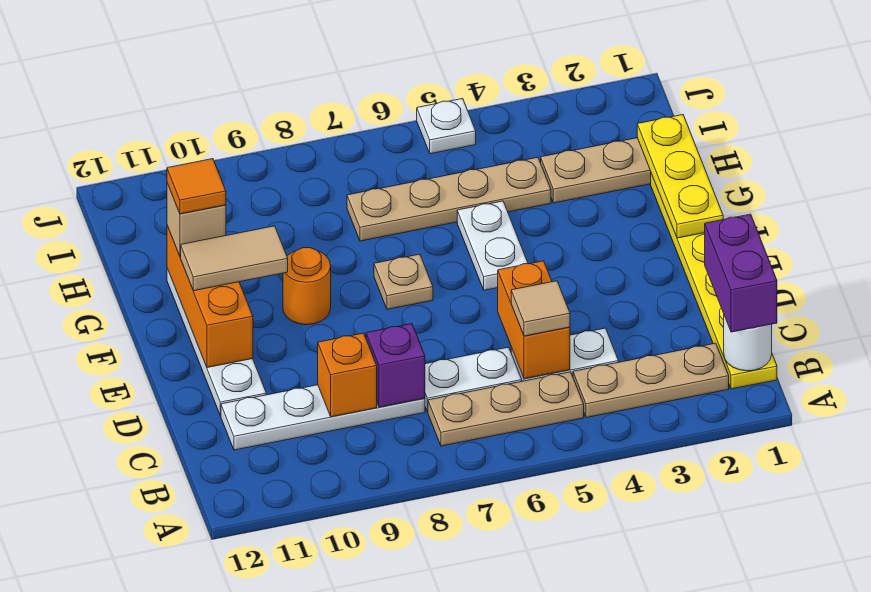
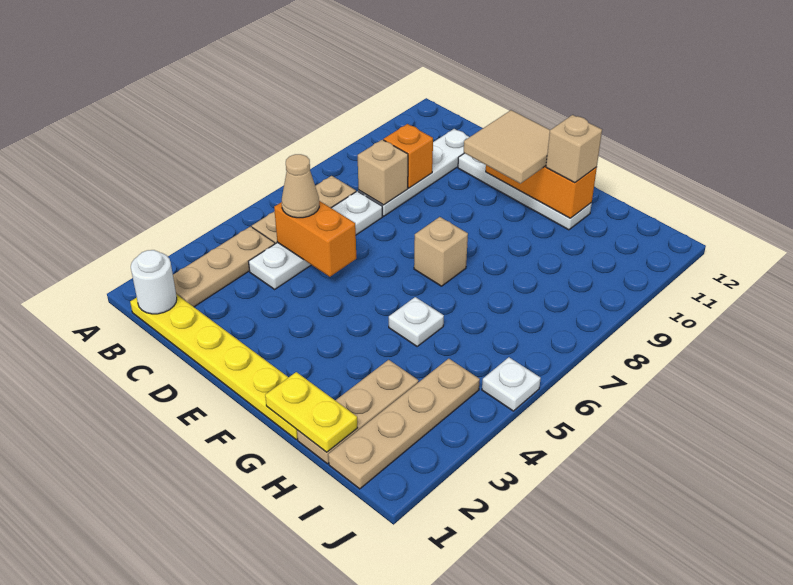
purple brick B1:C1 level 3 -> none
tan tile C5 level 3 -> tan cone C5 level 3
purple brick C8 level 2 -> tan brick C8 level 2
yellow plate F1:H1 level 2 -> yellow plate G1:H1 level 2
white plate F5:G5 level 1 -> white plate G5 level 1
tan plate F7 level 1 -> tan brick F7 level 1
orange round brick F9 level 1 -> none
tan tile F10:F11 level 3 -> tan tile E10:F11 level 3
orange tile G11 level 4 -> none
tan plate H4:H7 level 1 -> tan plate I1:I4 level 1

